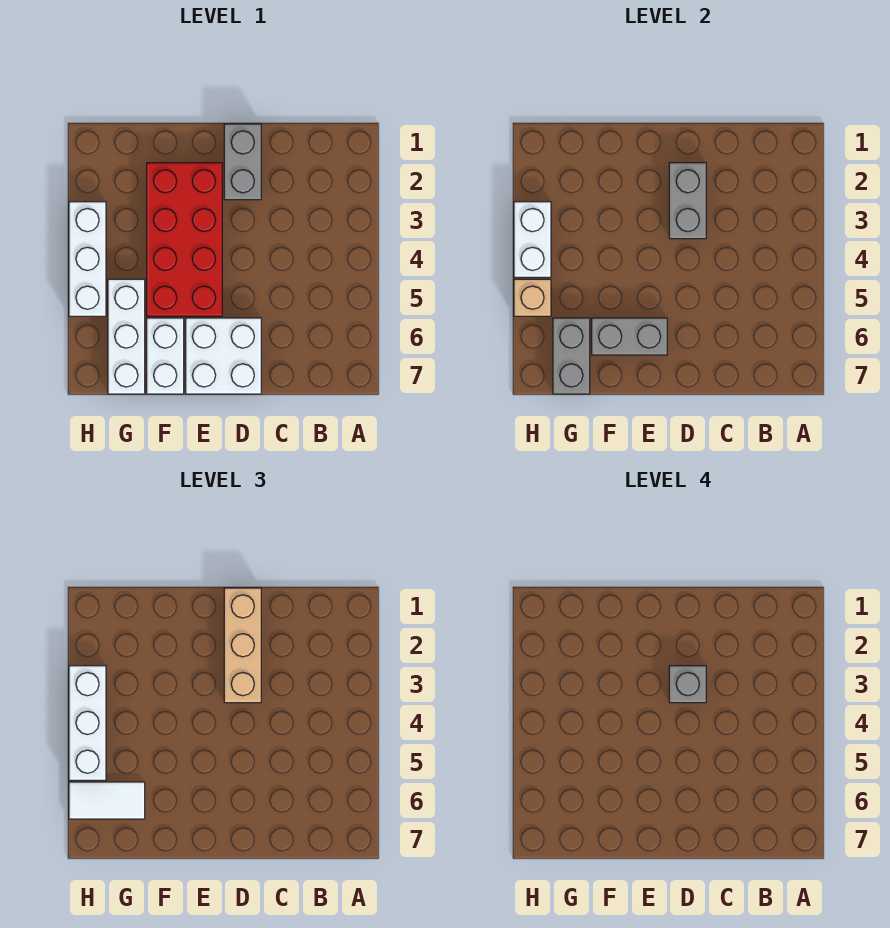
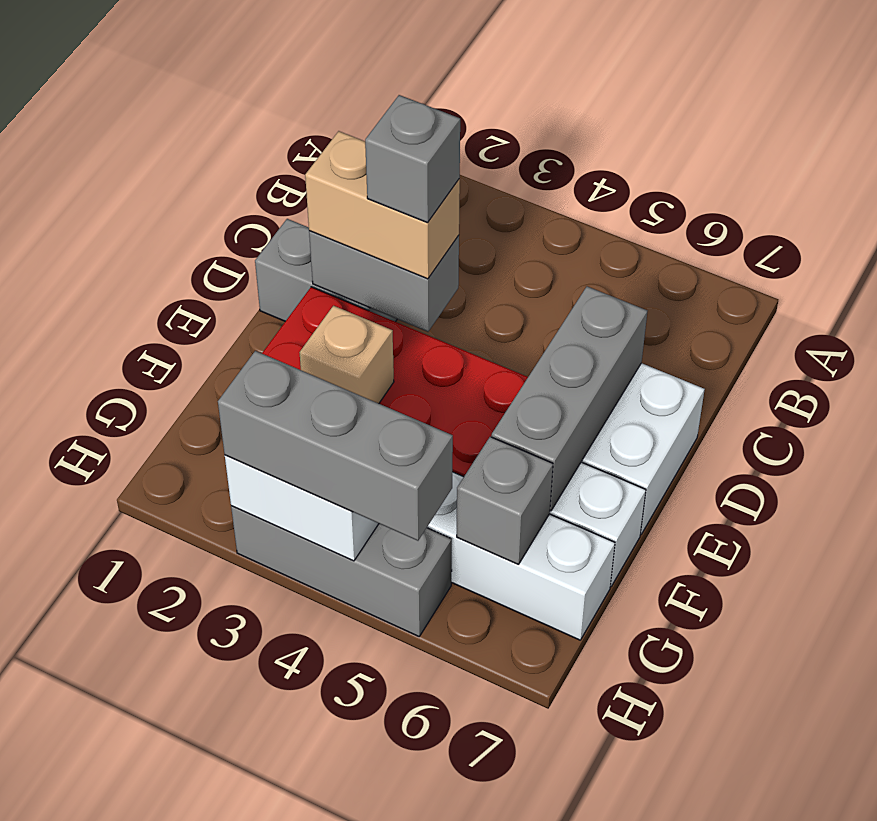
tan brick D1:D3 level 3 -> tan brick D2:D3 level 3
grey brick E6:F6 level 2 -> grey brick D6:F6 level 2
grey brick G6:G7 level 2 -> grey brick G6 level 2
white tile G6:H6 level 3 -> none
white brick H3:H5 level 1 -> grey brick H3:H5 level 1
white brick H3:H5 level 3 -> grey brick H3:H5 level 3
tan brick H5 level 2 -> tan brick F3 level 2

